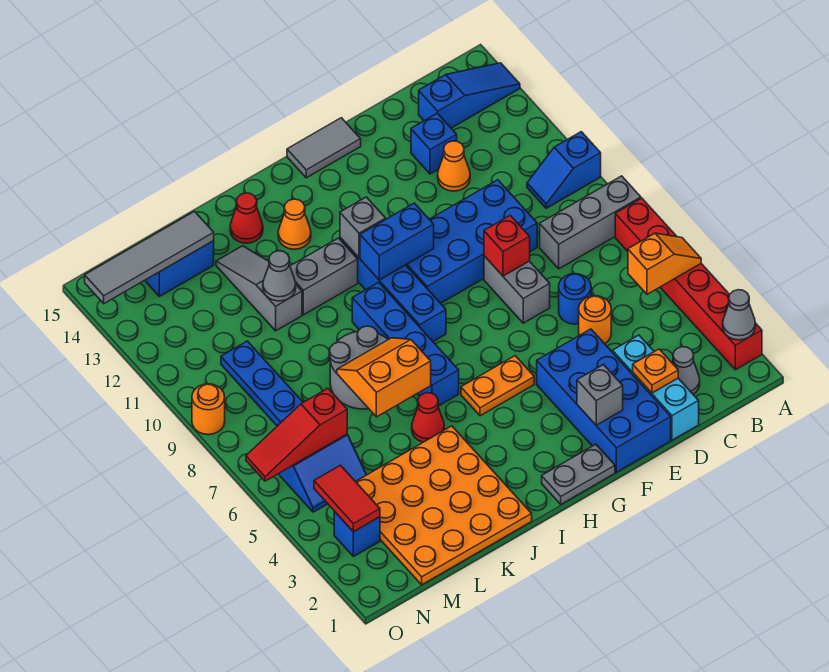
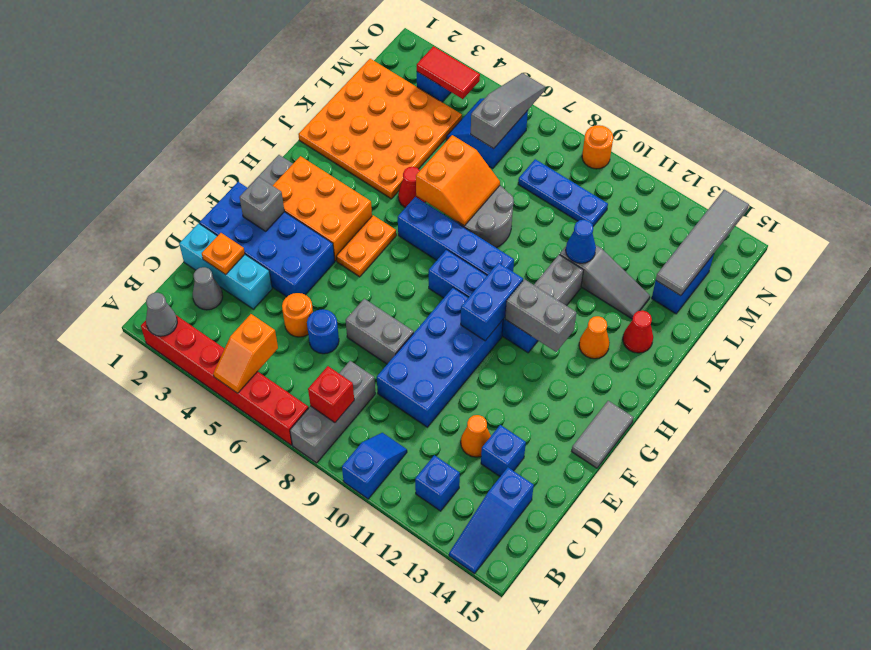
none -> blue brick B12 level 1
red brick E8 level 2 -> red brick B8 level 2
none -> orange brick G2:H4 level 1
grey brick H11 level 2 -> grey brick H11:H12 level 2
grey cone K11 level 2 -> blue cone K11 level 2
red slope M6:O6 level 2 top M -> grey slope M6:O6 level 2 top M

